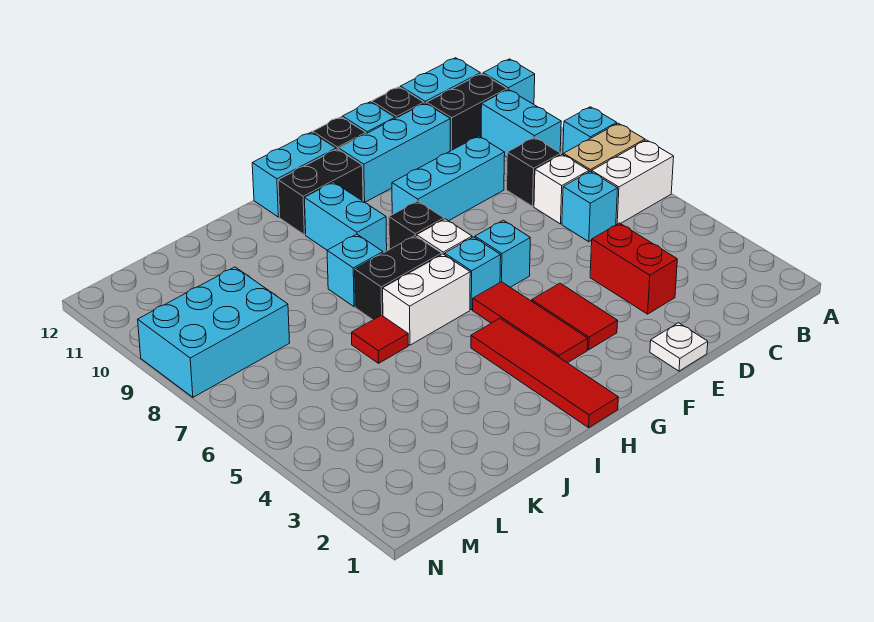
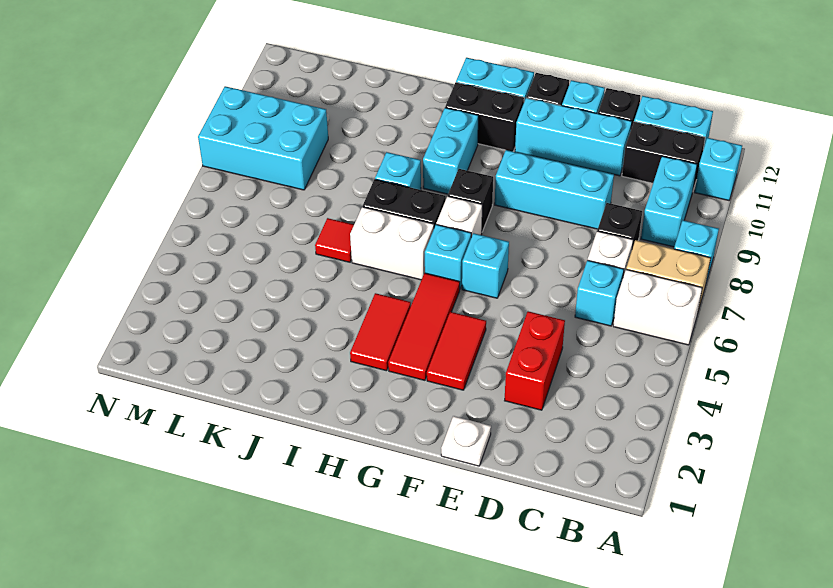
red tile H1:H4 level 1 -> red tile H3:H4 level 1

